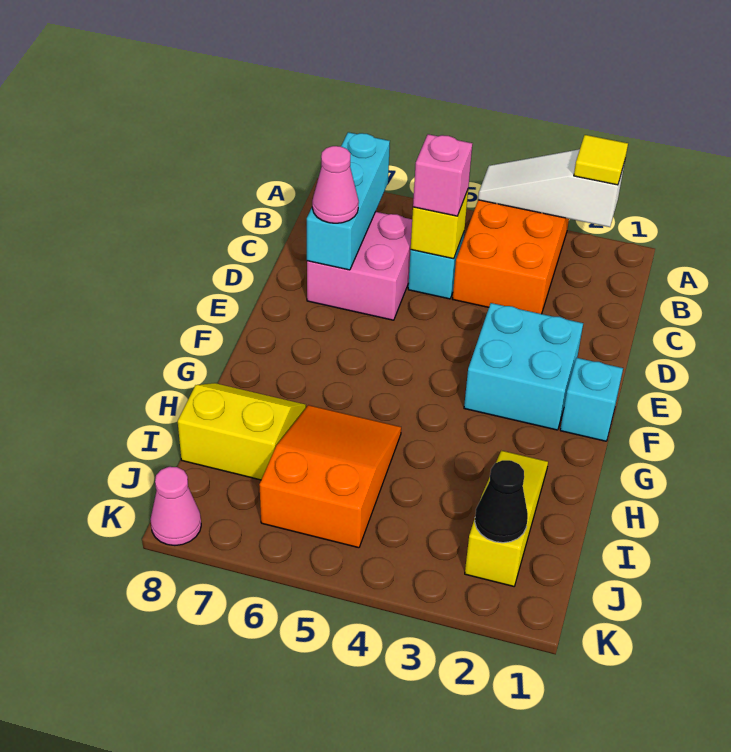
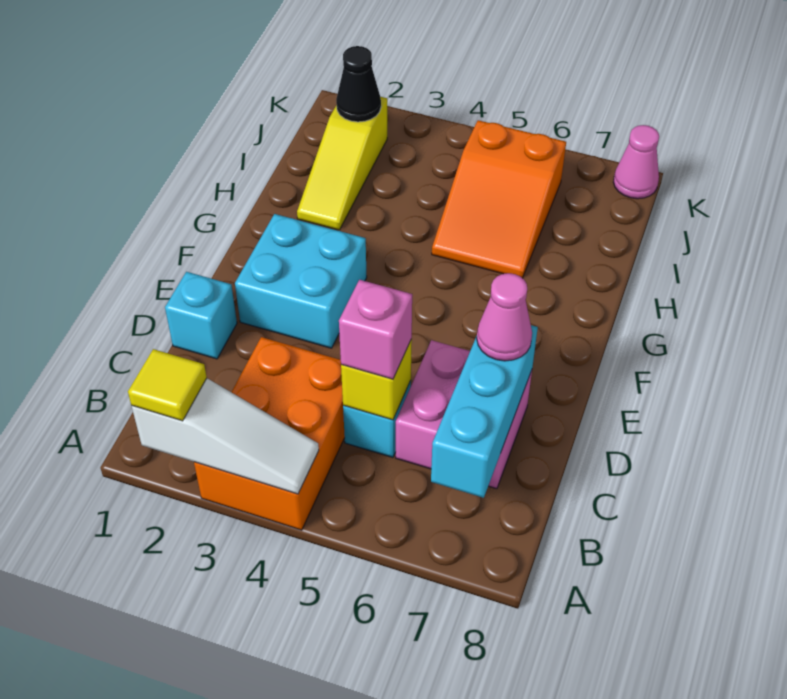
cyan brick F1 level 1 -> cyan brick D1 level 1
yellow slope H7:I8 level 1 top I -> none

